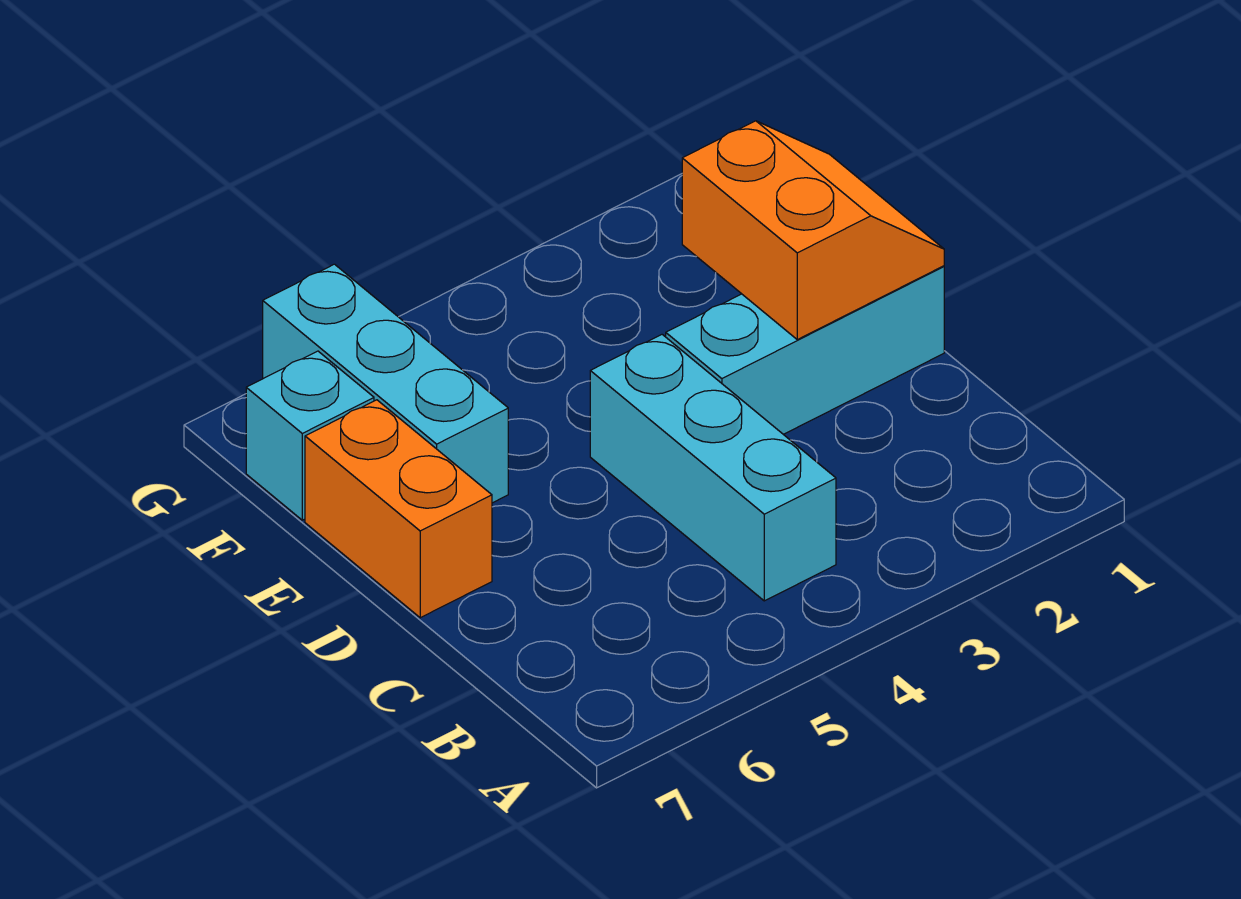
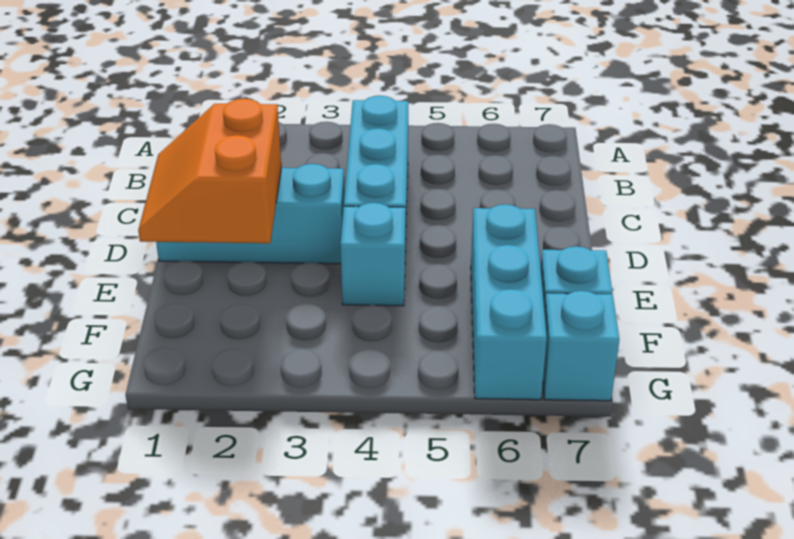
orange brick D7:E7 level 1 -> none
none -> cyan brick E4 level 1
none -> cyan brick G7 level 1

